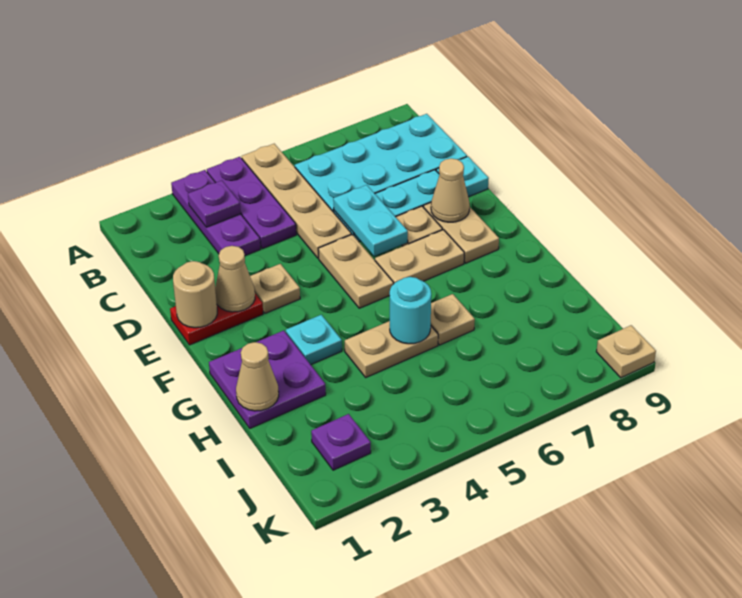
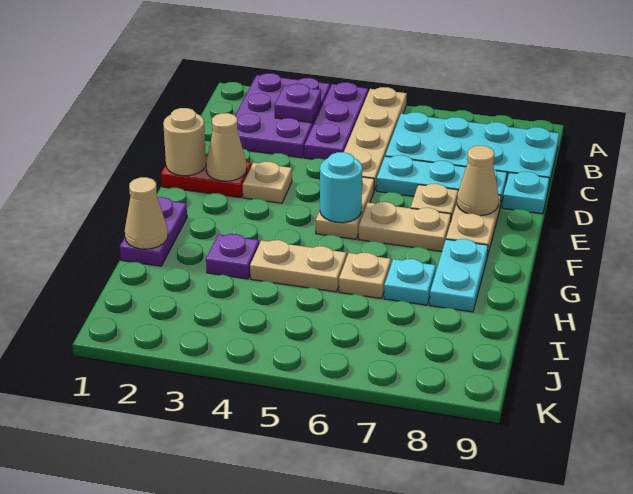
purple plate A3:C3 level 1 -> purple plate A2:C3 level 1
cyan plate D6:E6 level 2 -> cyan plate G8:H8 level 1
purple plate G1:H2 level 1 -> purple plate G1:H1 level 1
cyan plate G3 level 1 -> cyan plate H7 level 1
cyan round brick H5 level 2 -> cyan round brick F5 level 2
purple plate J2 level 1 -> purple plate H3 level 1
tan plate K9 level 1 -> none

